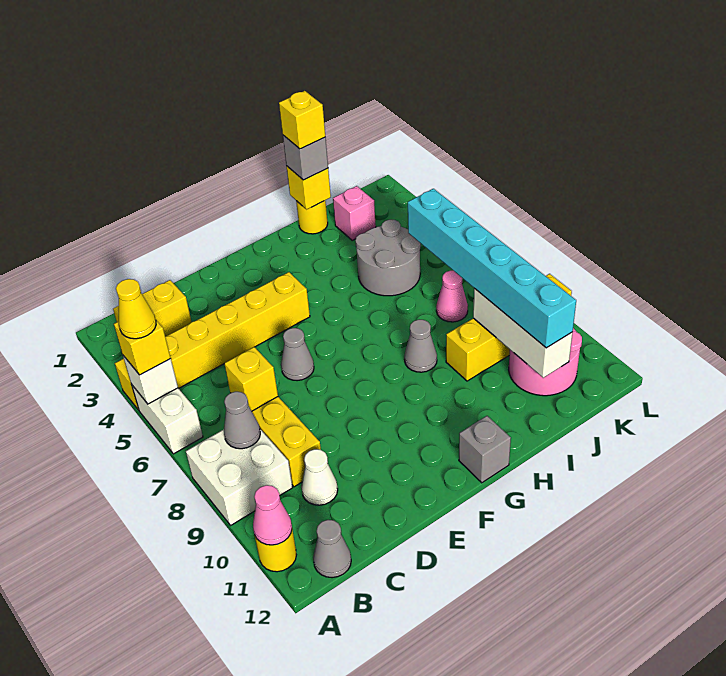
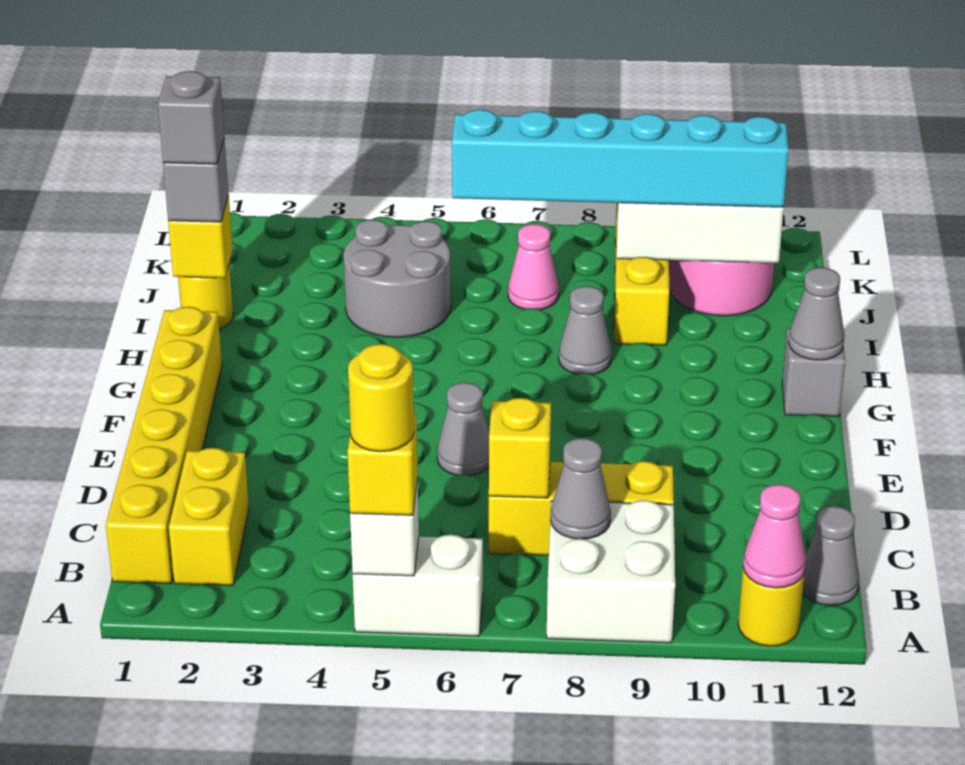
yellow brick A4:F4 level 1 -> yellow brick B1:G1 level 1
yellow cone A5 level 4 -> yellow round brick A5 level 4
white cone C10 level 1 -> none
none -> grey cone G12 level 2
yellow brick I1 level 4 -> grey brick I1 level 4
pink brick J2 level 1 -> none

